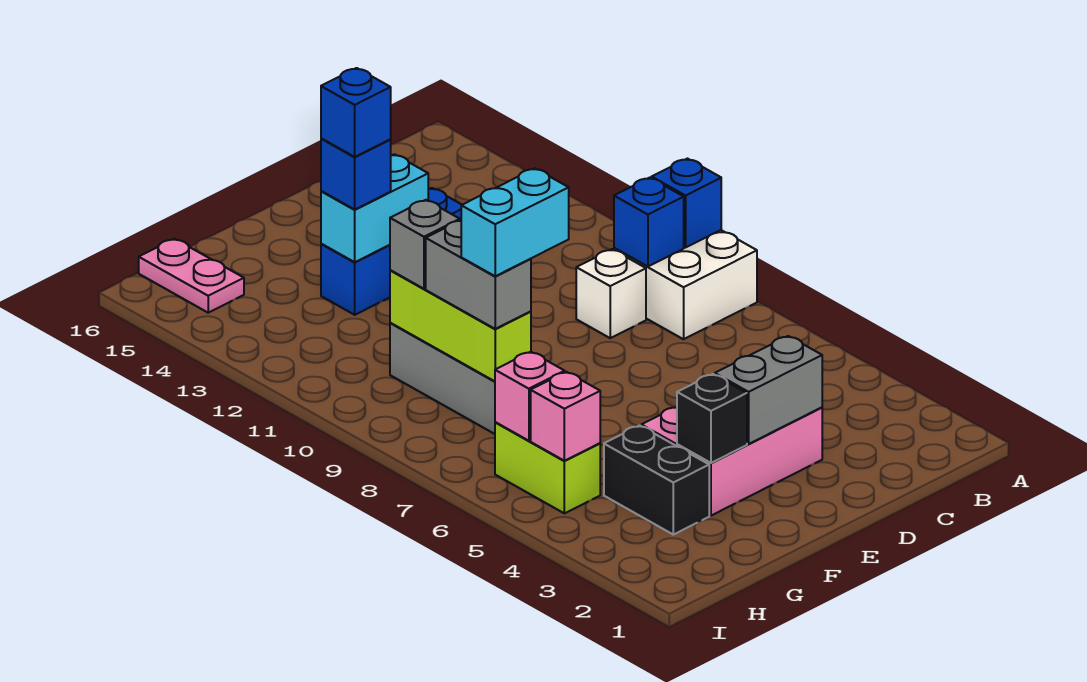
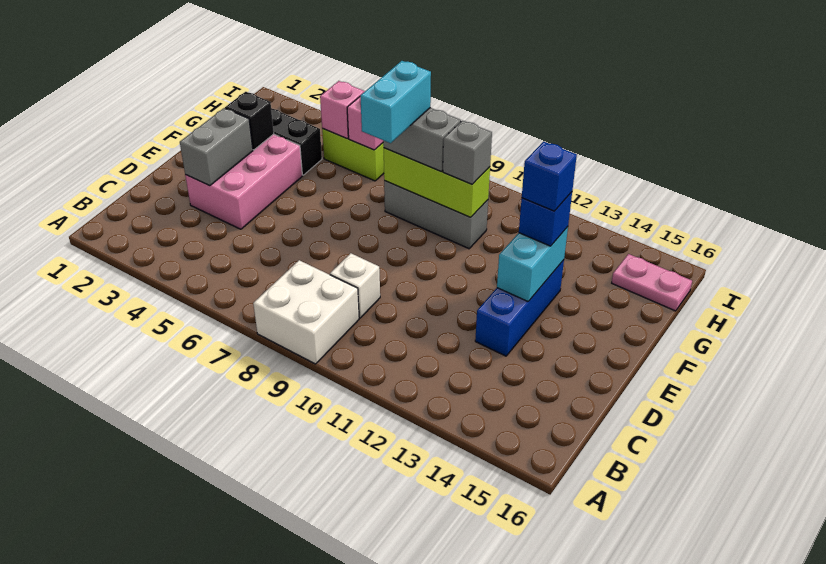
blue brick A9 level 2 -> none
blue brick B9 level 2 -> none

